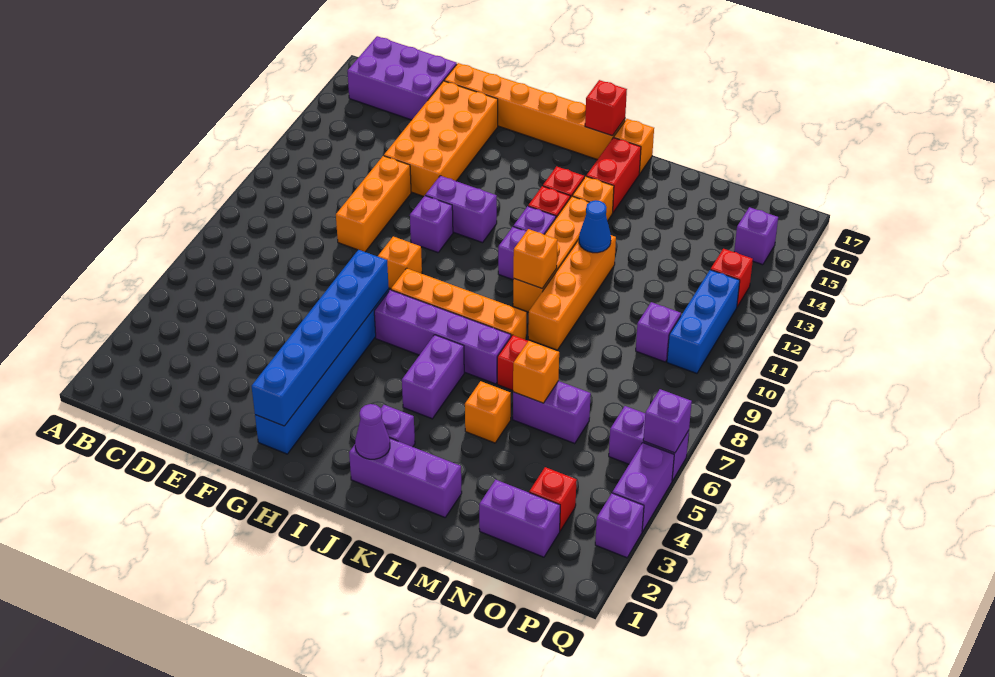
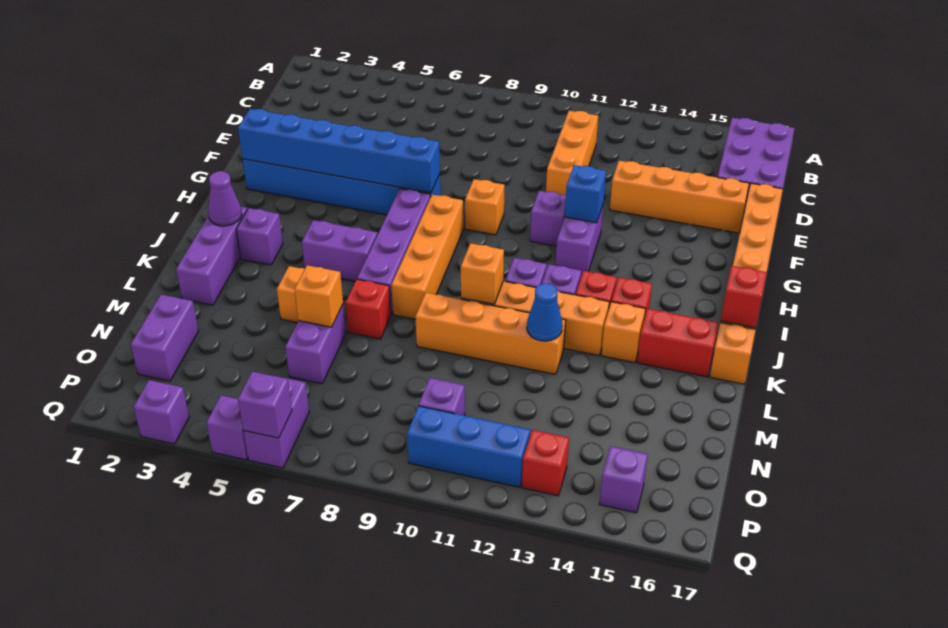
orange brick E10:E12 level 1 -> orange brick C11:E11 level 1
orange brick E13:F16 level 1 -> orange brick E13:E16 level 1
none -> blue brick G12 level 2
red brick O3 level 1 -> none
purple brick Q4:Q5 level 1 -> purple brick Q5 level 1

